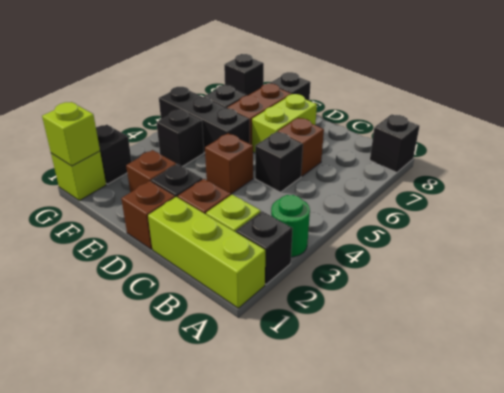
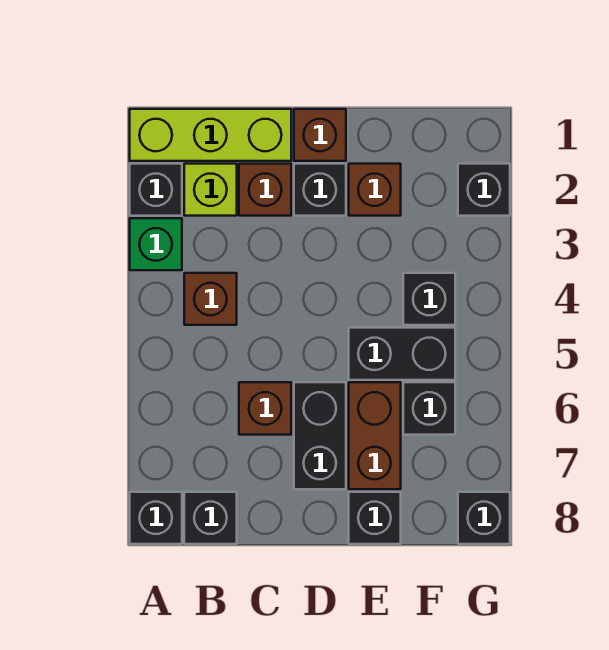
green round brick A3 level 1 -> green brick A3 level 1
black brick C5 level 1 -> black brick B8 level 1
brown brick D4 level 1 -> brown brick B4 level 1
lime brick D6:D7 level 1 -> black brick D6:D7 level 1
black brick E5:G5 level 1 -> black brick E5:F5 level 1
lime brick G1 level 1 -> none
lime brick G1 level 2 -> none

